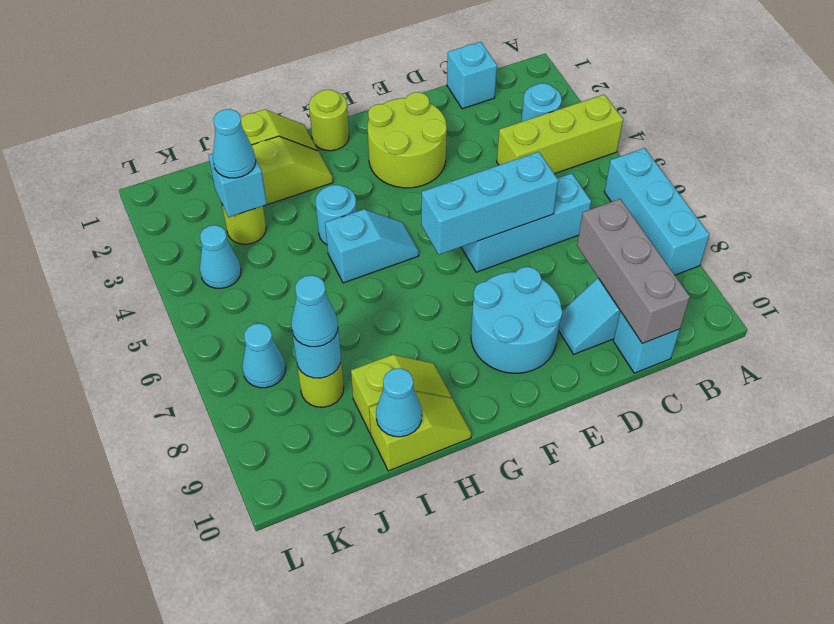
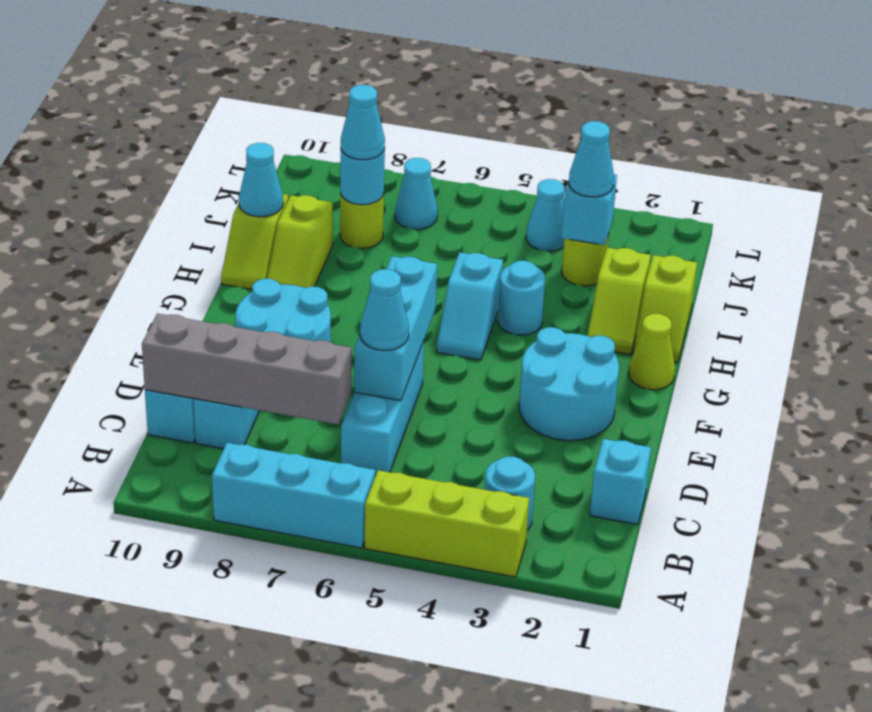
lime brick A4:C4 level 1 -> lime brick A3:A5 level 1
grey brick C8:C10 level 2 -> grey brick C7:C10 level 2
none -> cyan cone D6 level 3
lime round brick E2:F3 level 1 -> cyan round brick E2:F3 level 1
lime round brick G1 level 1 -> lime cone G1 level 1

